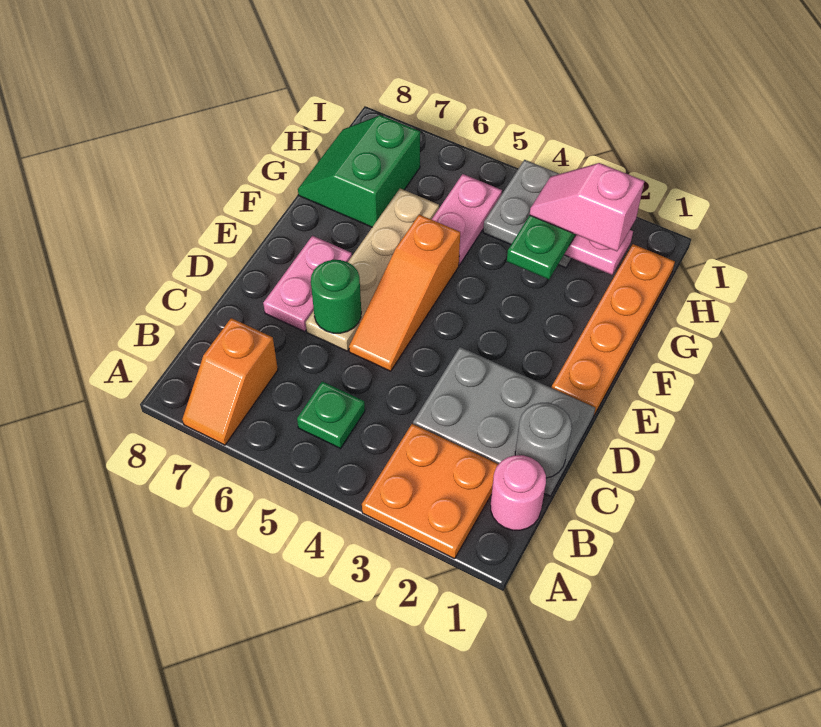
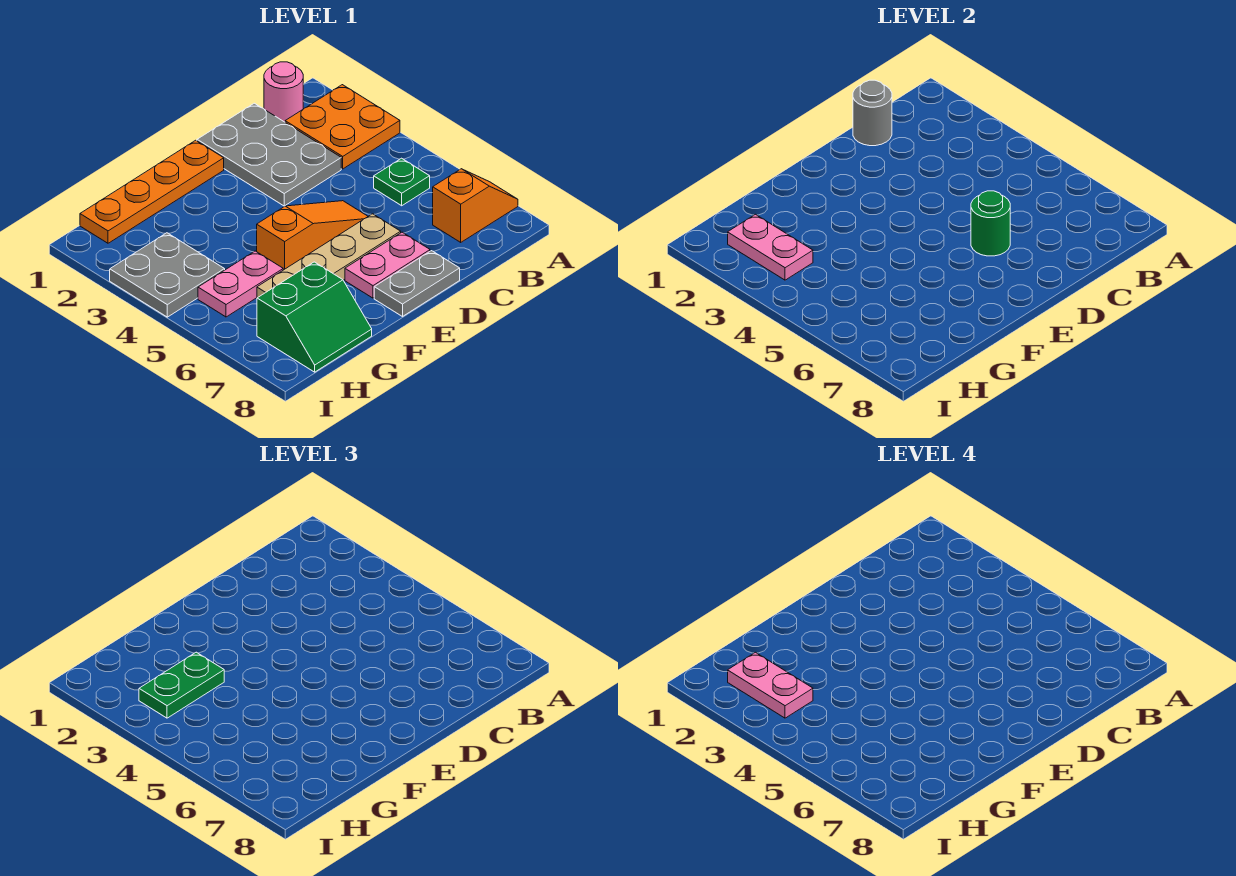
none -> grey plate D8:E8 level 1
pink slope H2:H3 level 4 top 2 -> pink plate H2:H3 level 4

